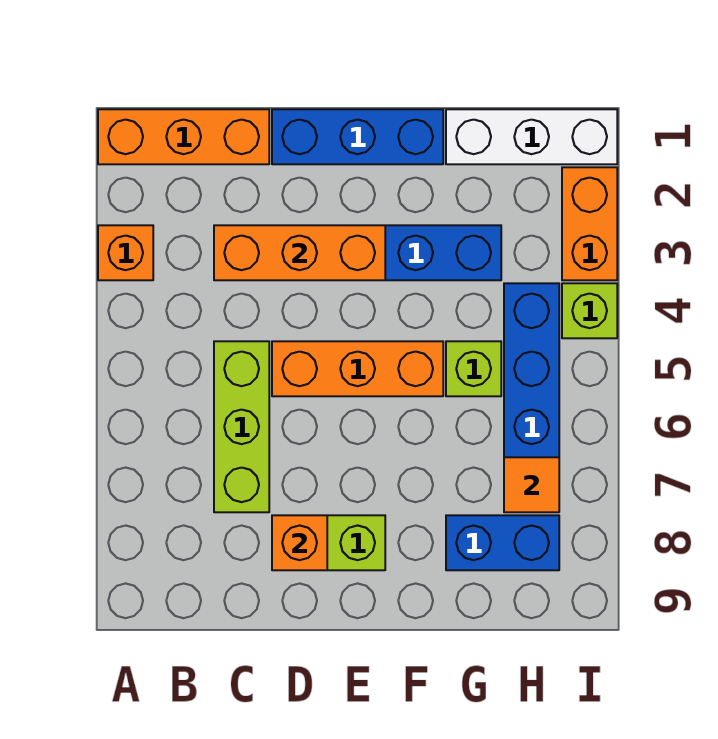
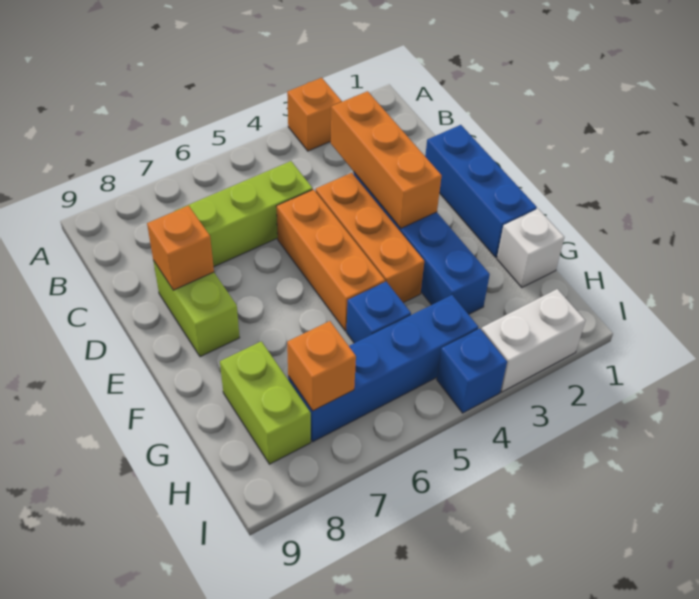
orange brick A1:C1 level 1 -> orange brick D4:F4 level 1
white brick G1:I1 level 1 -> white brick G1 level 1
lime brick G5 level 1 -> blue brick G5 level 1
blue brick G8:H8 level 1 -> lime brick G8:H8 level 1
orange tile H7 level 2 -> orange brick H7 level 2
orange brick I2:I3 level 1 -> white brick I2:I3 level 1
lime brick I4 level 1 -> blue brick I4 level 1

